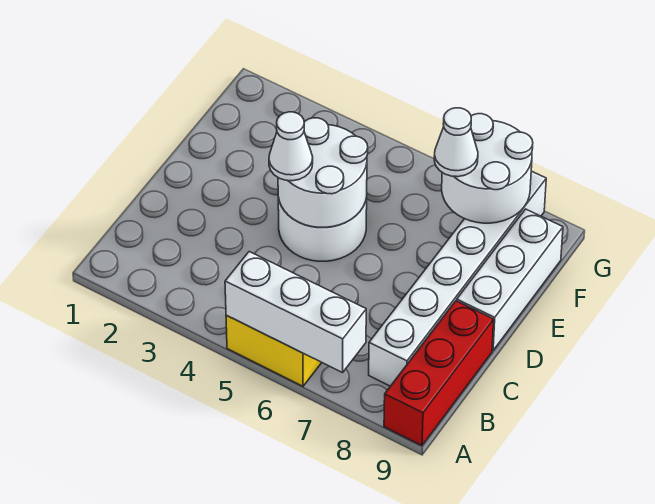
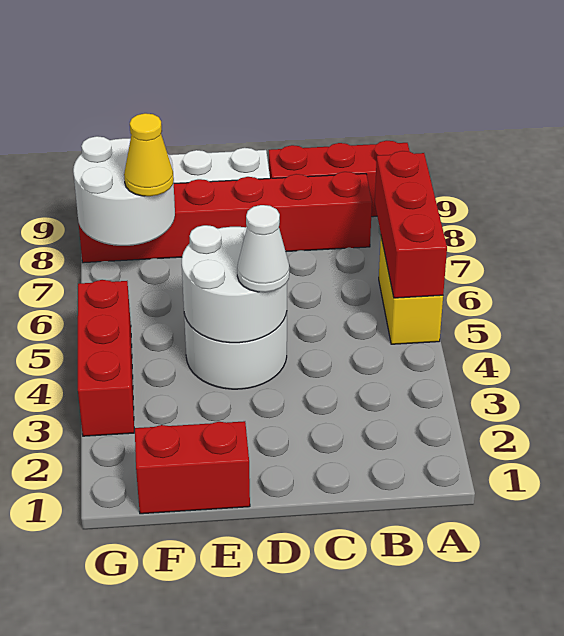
white brick A5:A7 level 2 -> red brick A5:A7 level 2
white brick B8:G8 level 1 -> red brick B8:G8 level 1
none -> red brick E1:F1 level 1
white cone F7 level 3 -> yellow cone F7 level 3
none -> red brick G3:G5 level 1

